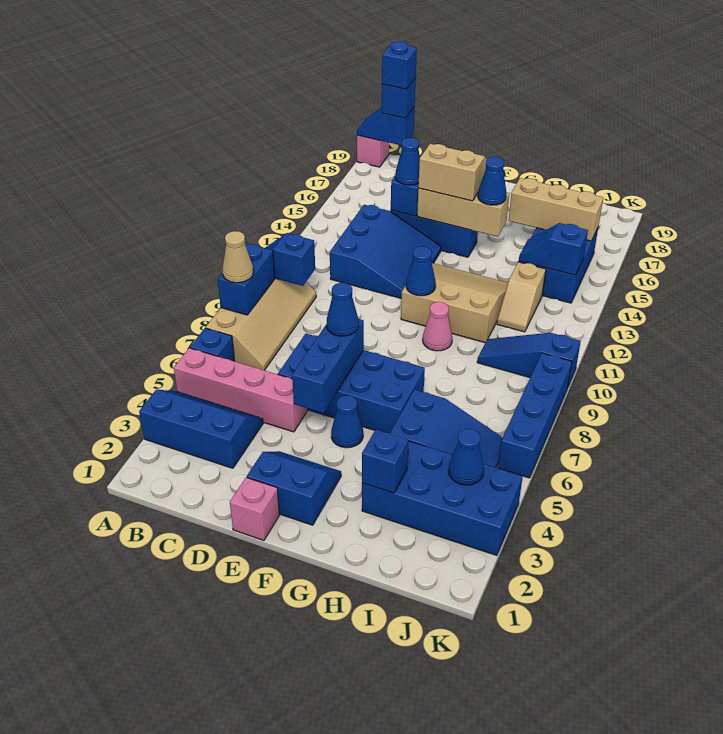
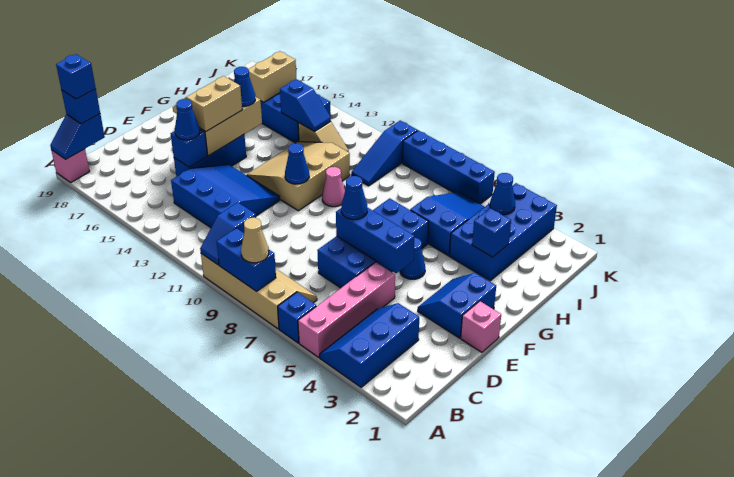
tan brick H16:J16 level 2 -> tan brick I16:J16 level 2
blue slope I14:J14 level 2 top J -> blue slope I13:I14 level 2 top 14

